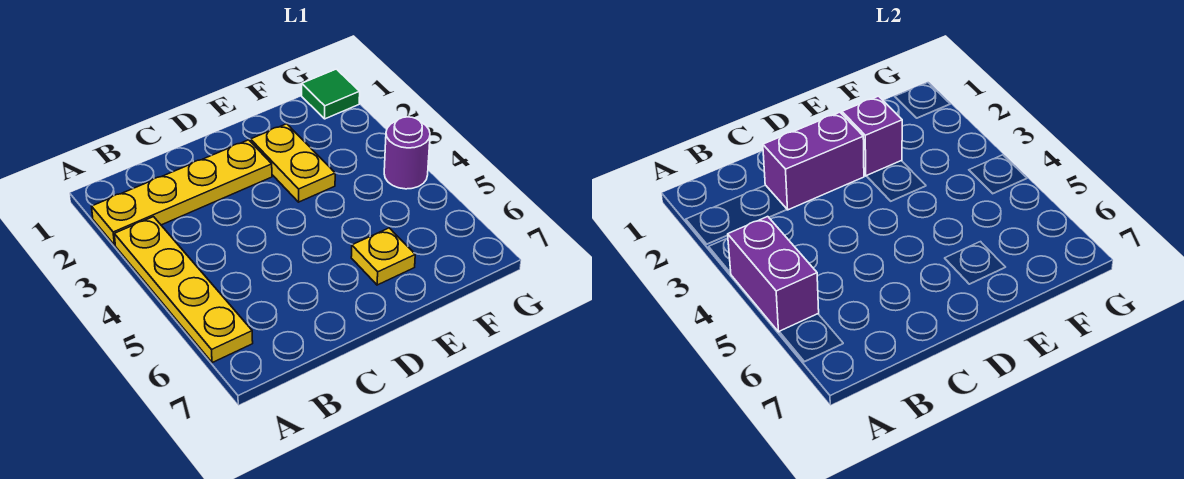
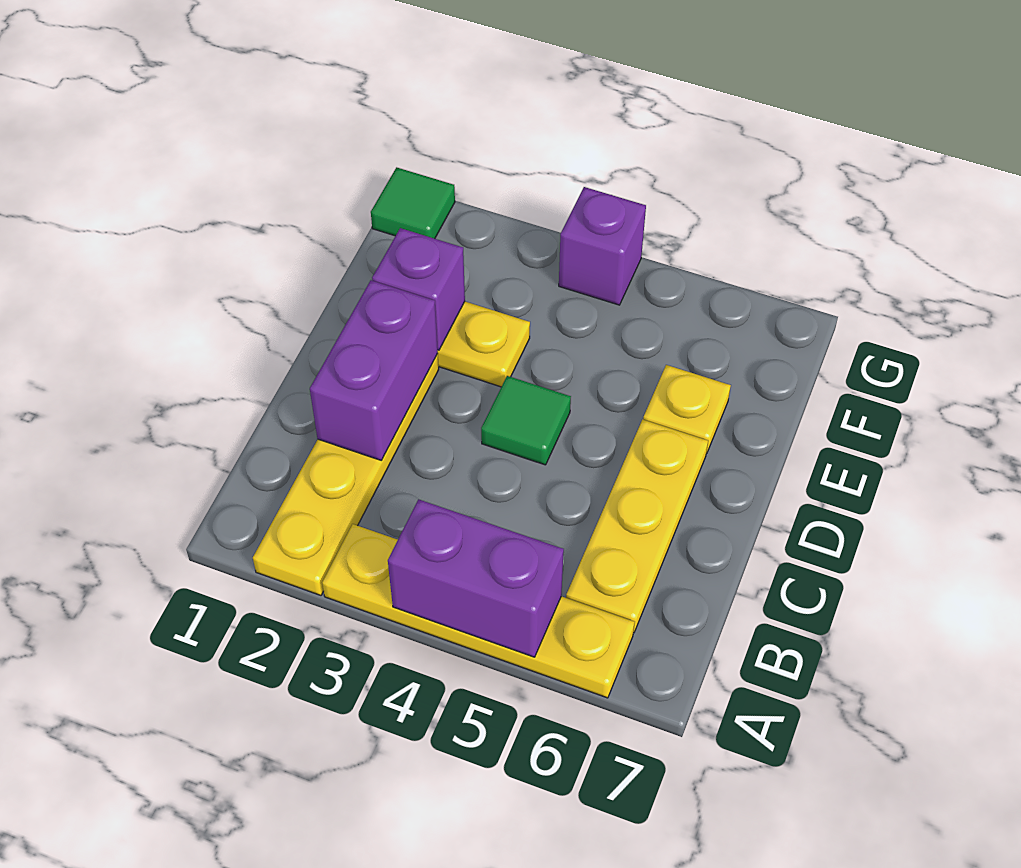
none -> yellow plate B6:D6 level 1
none -> green tile D4 level 1
purple round brick G4 level 1 -> purple brick G4 level 1

